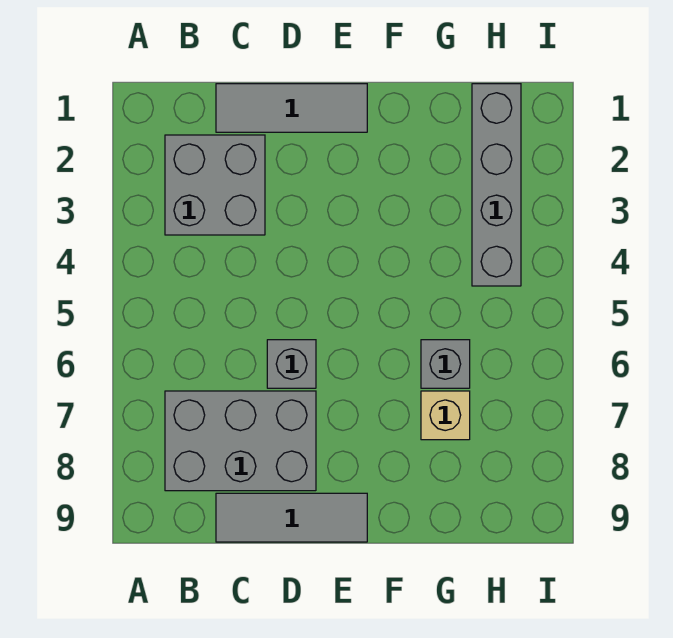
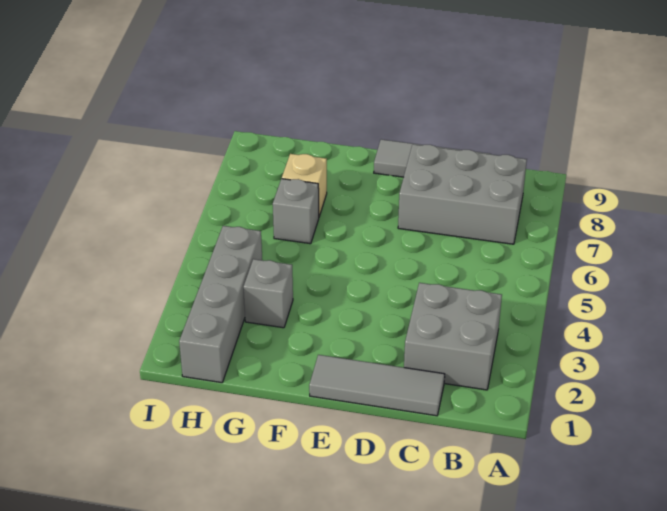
grey brick D6 level 1 -> grey brick G3 level 1

